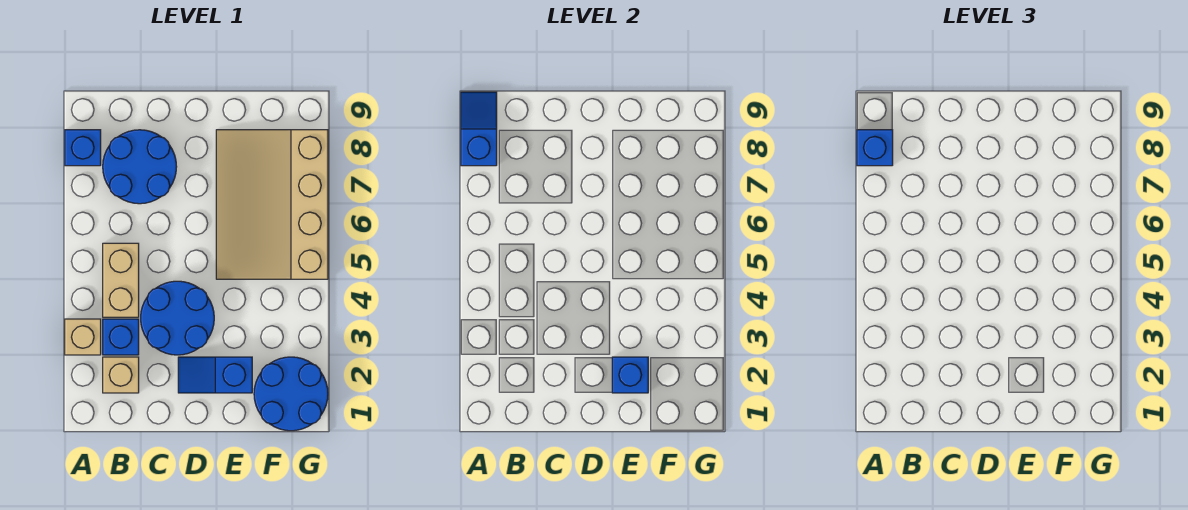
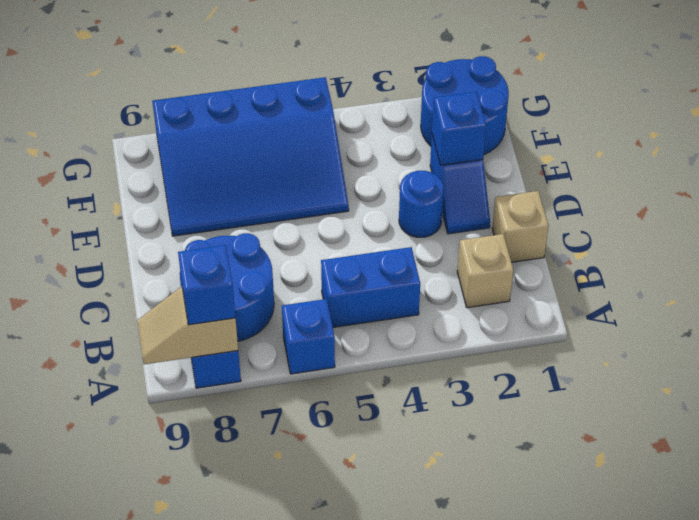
tan brick A3 level 1 -> tan brick C1 level 1
blue slope A8:A9 level 2 top 8 -> tan slope A8:A9 level 2 top 8
blue brick B3 level 1 -> blue brick A6 level 1
tan brick B4:B5 level 1 -> blue brick B4:B5 level 1
blue round brick C3:D4 level 1 -> blue round brick D3 level 1
tan slope E5:G8 level 1 top G -> blue slope E5:G8 level 1 top G

